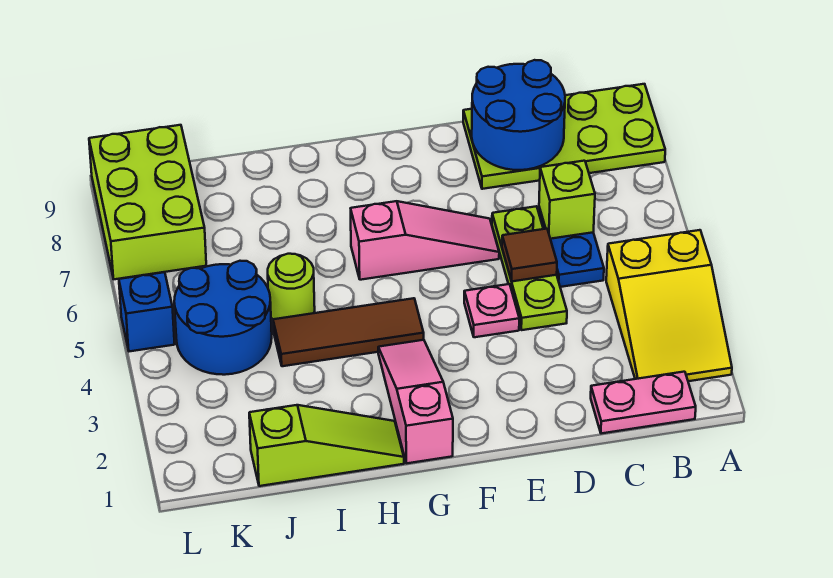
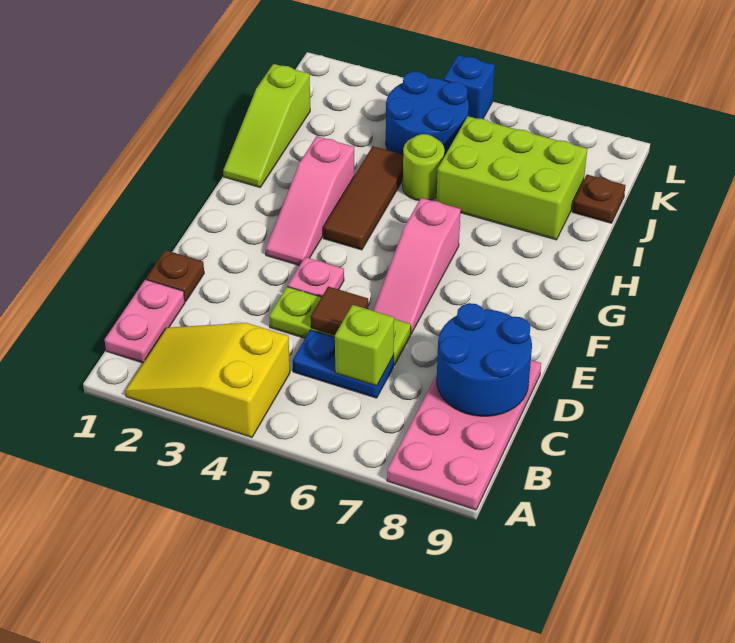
lime plate A8:D9 level 1 -> pink plate A8:D9 level 1
none -> brown plate D1 level 1
pink slope G1:G3 level 1 top 1 -> pink slope F3:H3 level 1 top H
none -> brown plate J9 level 1
lime brick K7:L9 level 1 -> lime brick I6:J8 level 1

